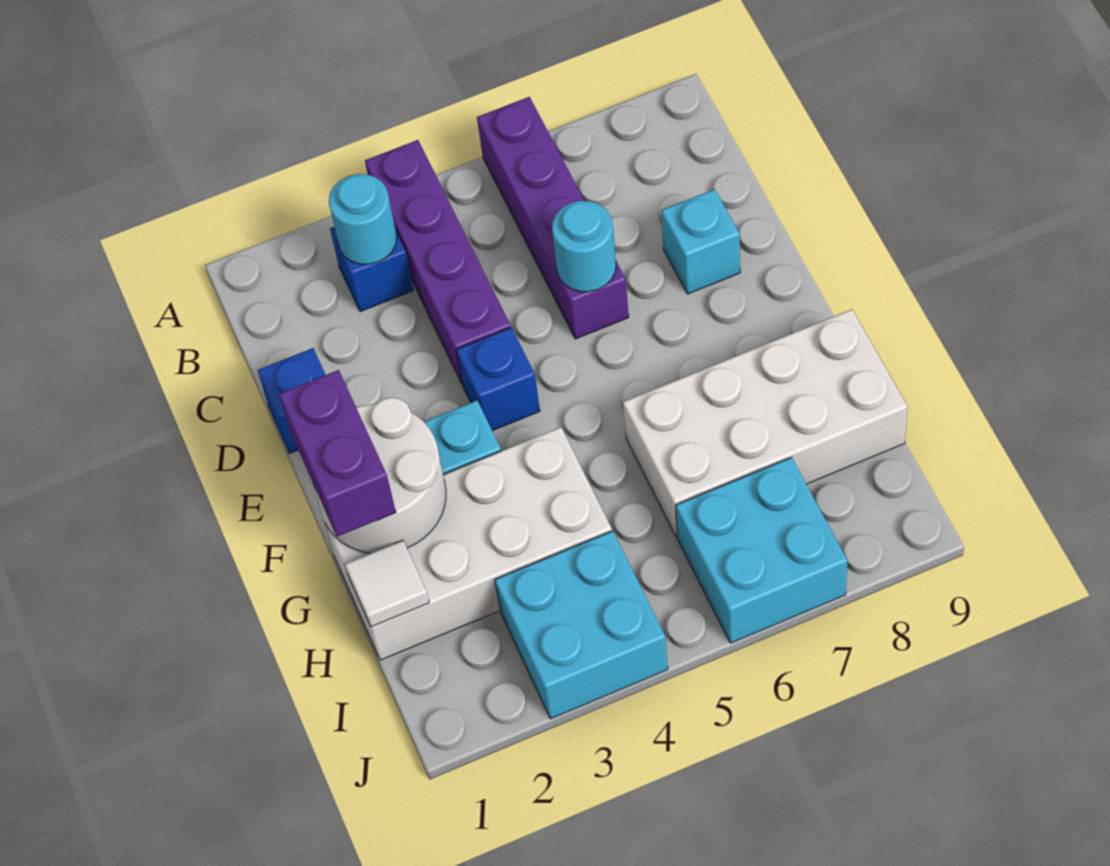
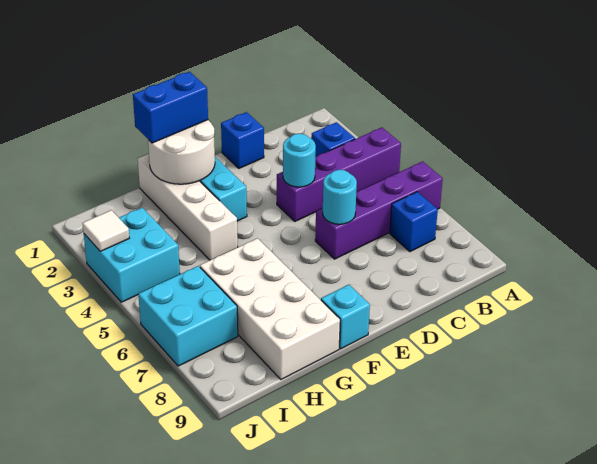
cyan round brick B3 level 2 -> cyan round brick D4 level 2
cyan brick D8 level 1 -> cyan brick F9 level 1
blue brick E4 level 1 -> blue brick B7 level 1
purple brick F1:G1 level 3 -> blue brick F1:G1 level 3
white brick G1:H4 level 1 -> white brick G1:G4 level 1
white tile H1 level 2 -> white tile J3 level 2

